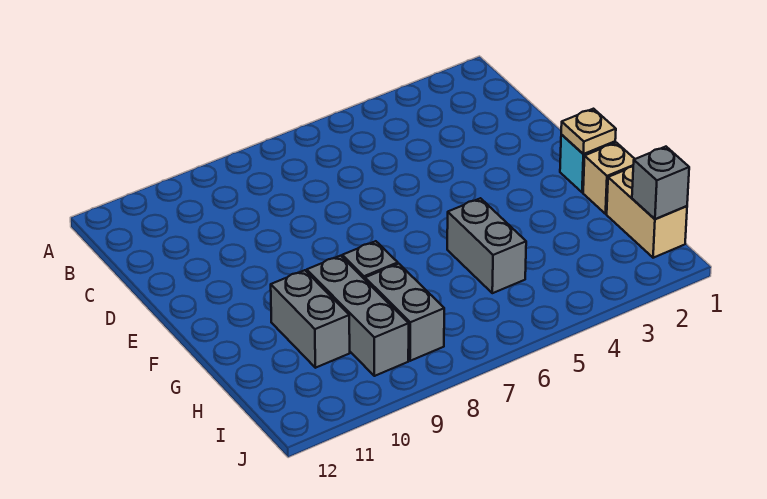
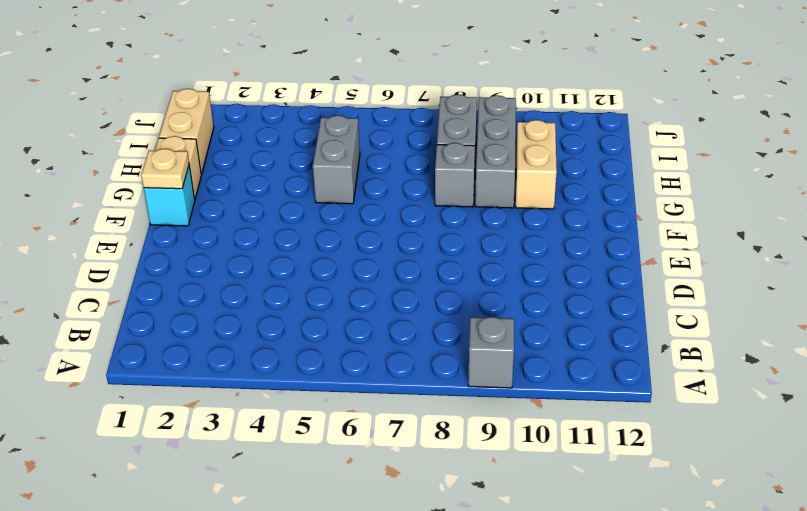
grey brick G10:H10 level 1 -> tan brick G10:H10 level 1
grey brick I1 level 2 -> grey brick A9 level 1

